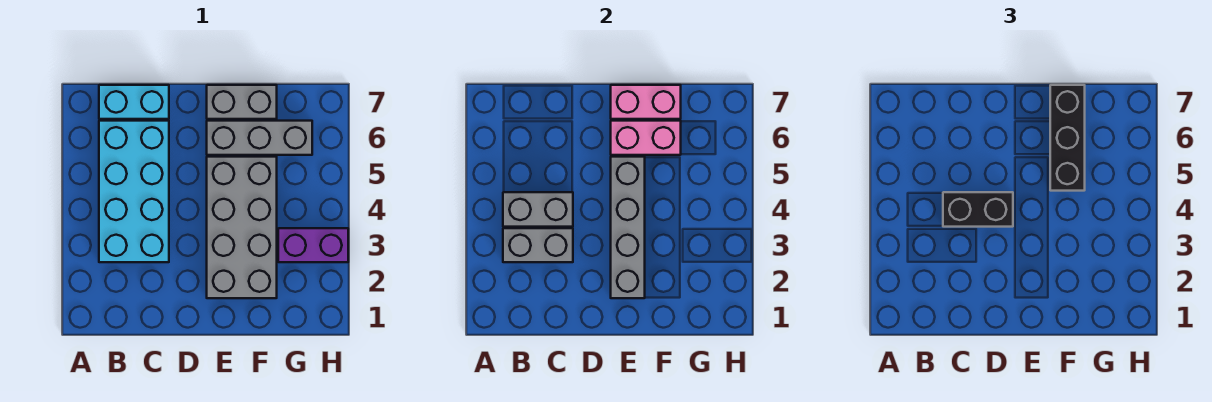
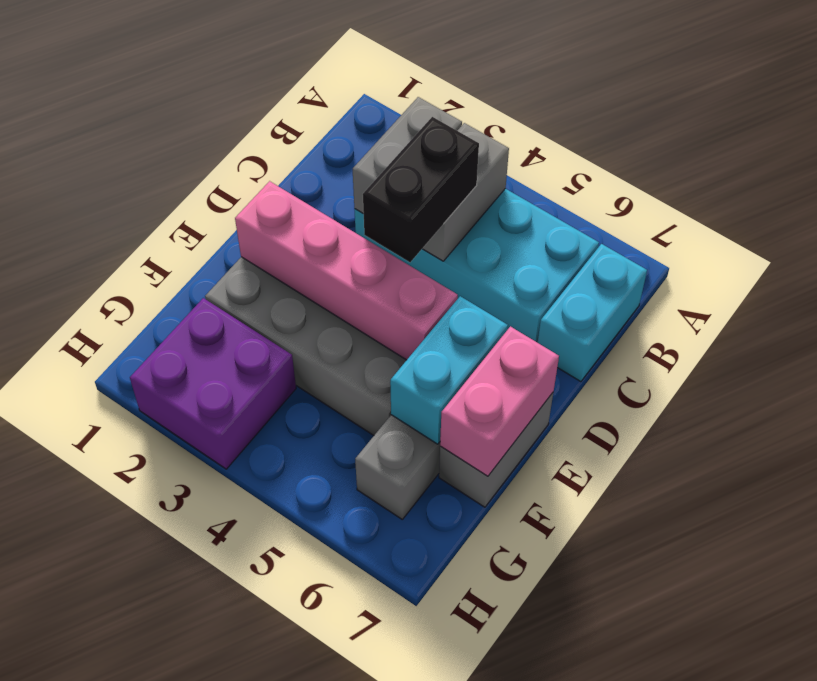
grey brick E2:E5 level 2 -> pink brick E2:E5 level 2
pink brick E6:F6 level 2 -> cyan brick E6:F6 level 2
black brick F5:F7 level 3 -> none
purple brick G3:H3 level 1 -> purple brick G2:H3 level 1

